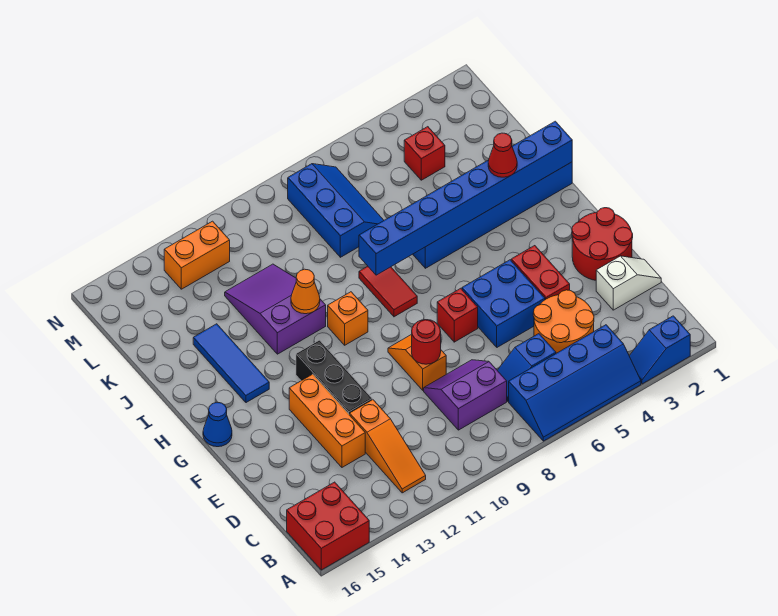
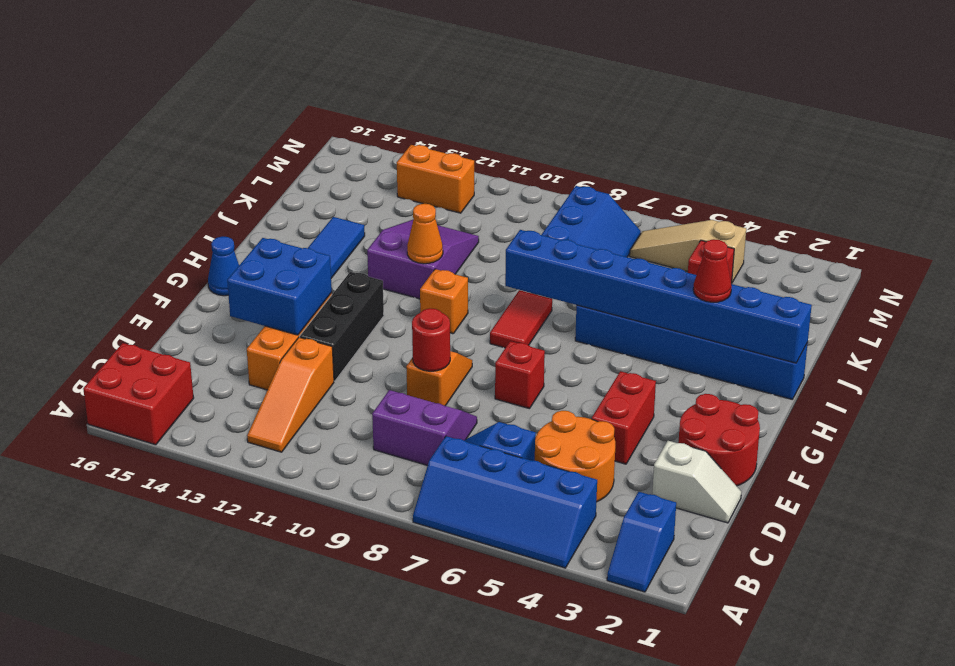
blue slope A2:A3 level 1 top 2 -> blue slope A2:B2 level 1 top B
blue brick E5:F6 level 1 -> blue brick E13:F14 level 2
none -> tan slope M4:M6 level 1 top 4

